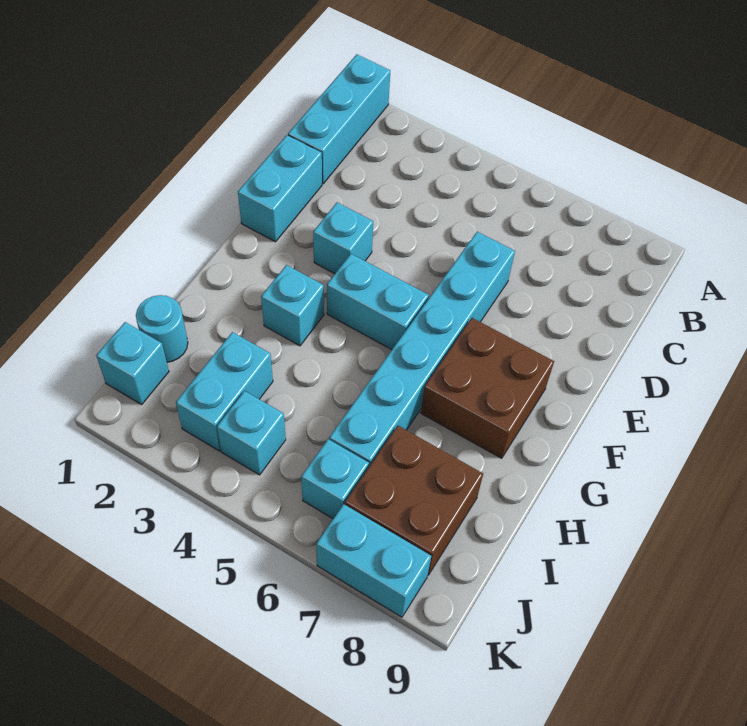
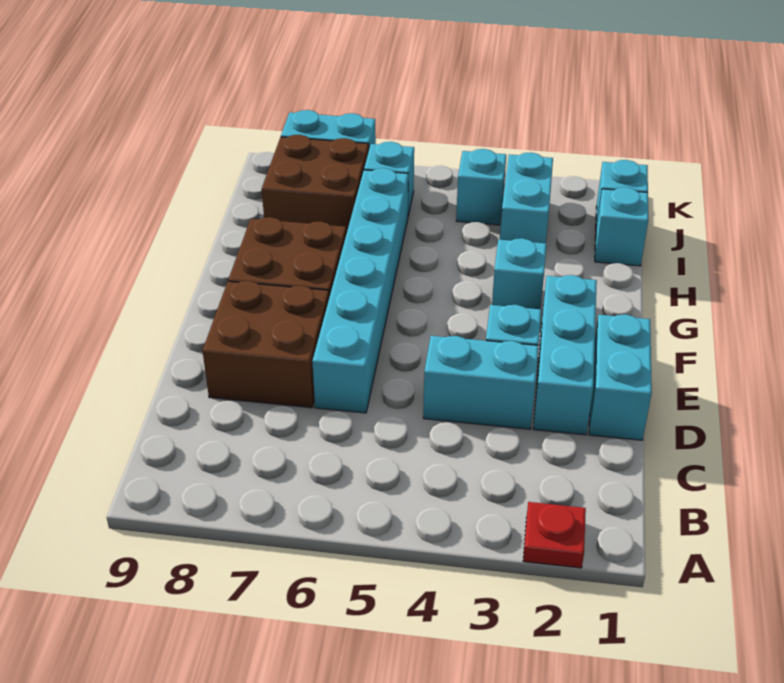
cyan brick A1:C1 level 1 -> cyan brick D2:F2 level 1
none -> red plate A2 level 1
none -> brown brick D7:E8 level 1
cyan brick F4:F5 level 1 -> cyan brick D3:D4 level 1
cyan round brick I1 level 1 -> cyan brick I1 level 1

